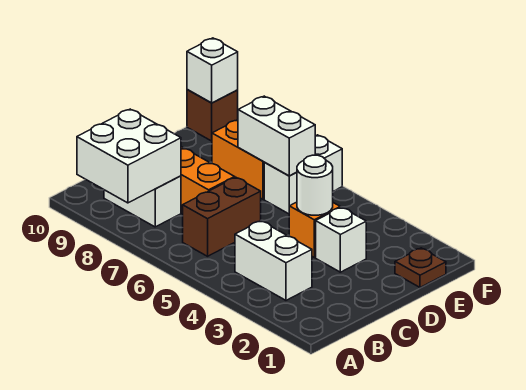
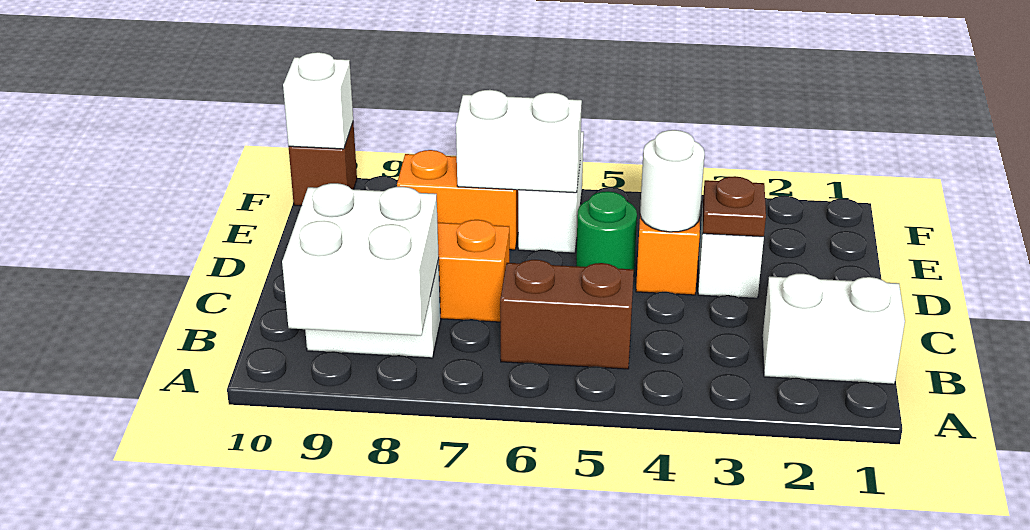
white brick B3:B4 level 1 -> white brick B1:B2 level 1
brown brick B6:C6 level 1 -> brown brick B5:B6 level 1
none -> green round brick D5 level 1
brown plate E1 level 1 -> brown plate D3 level 2

